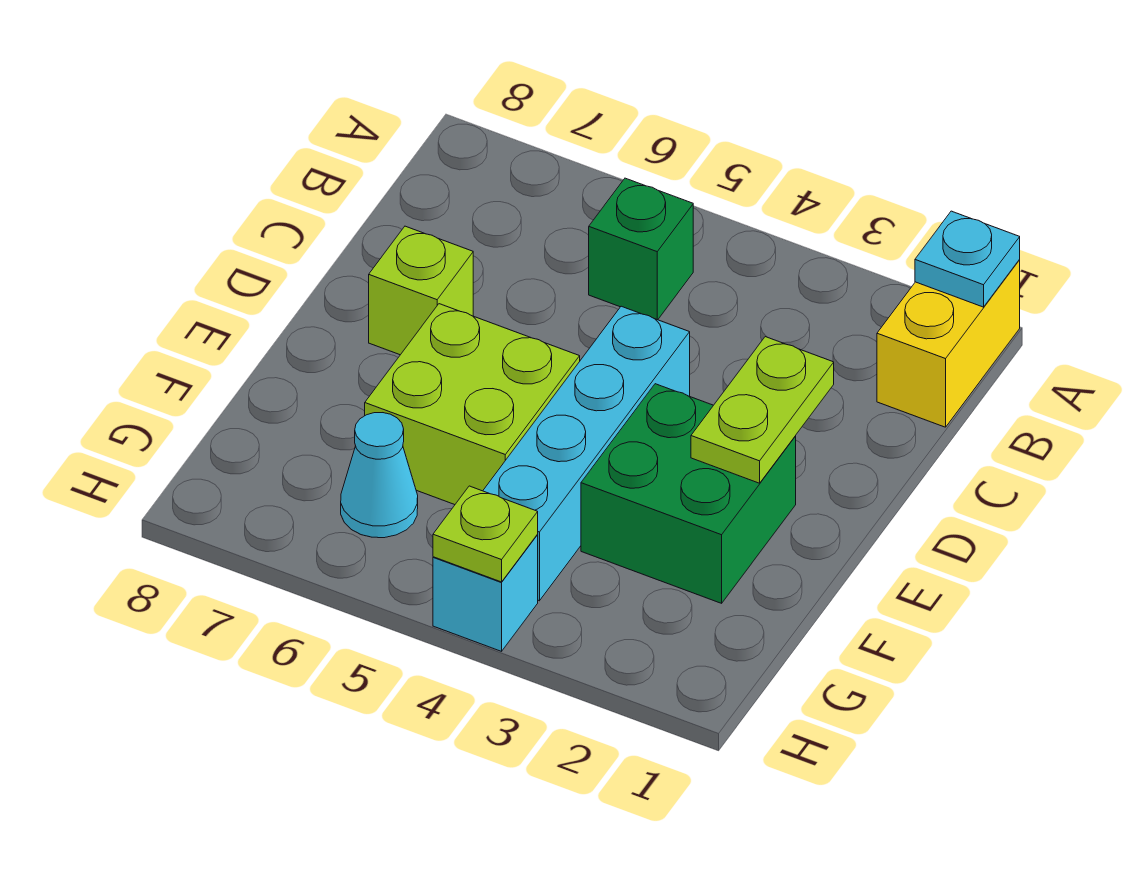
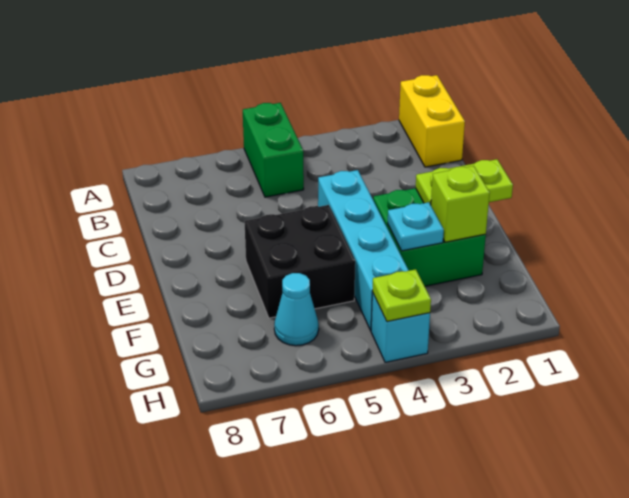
cyan plate A1 level 2 -> cyan plate F3 level 2
green brick B5 level 1 -> green brick A5:B5 level 1
lime plate D2:E2 level 2 -> lime plate E1:E2 level 2
lime brick D7 level 1 -> lime brick F2 level 2
lime brick E5:F6 level 1 -> black brick E5:F6 level 1

